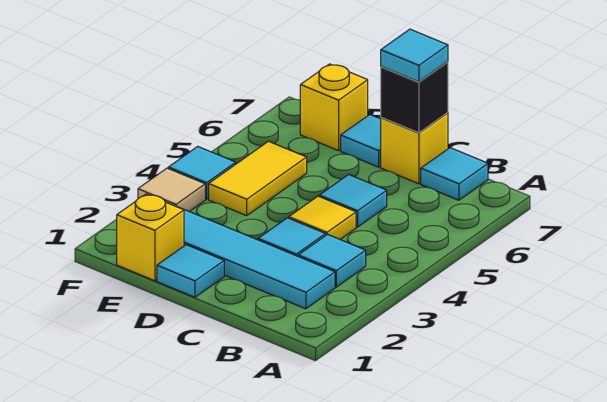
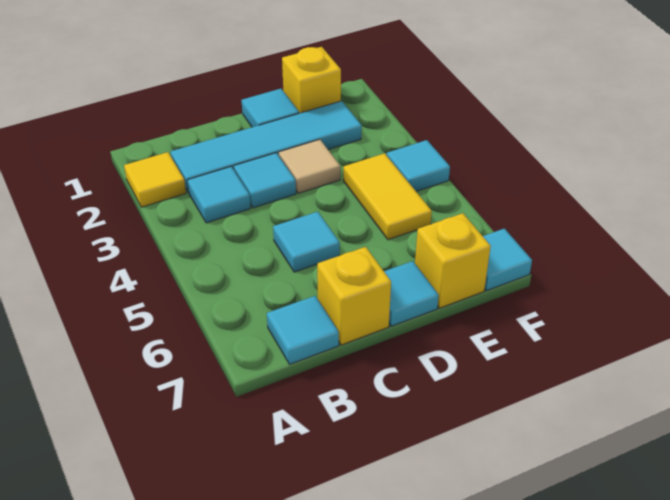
yellow tile C4 level 1 -> yellow tile A2 level 1
black brick C7 level 2 -> none
cyan tile C7 level 3 -> cyan tile F7 level 1
tan tile F3 level 1 -> tan tile D3 level 1

